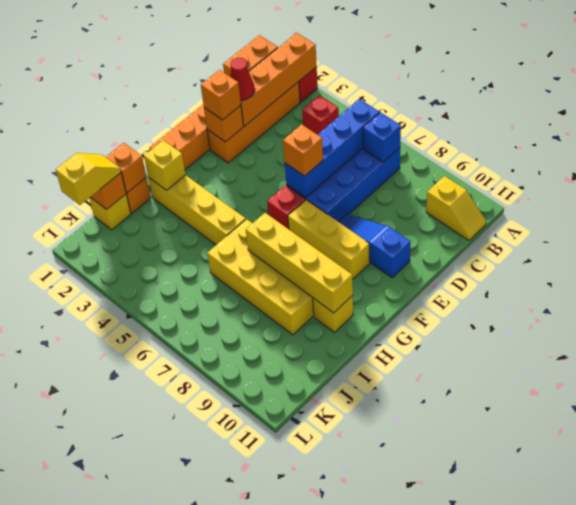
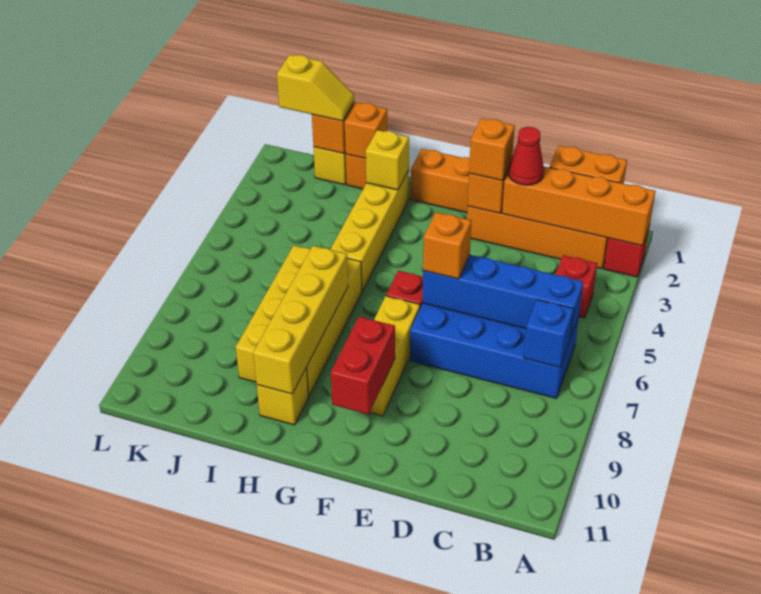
yellow slope B10:B11 level 1 top 10 -> none
blue slope E8:E10 level 1 top 10 -> none
none -> red brick F9:F10 level 2

